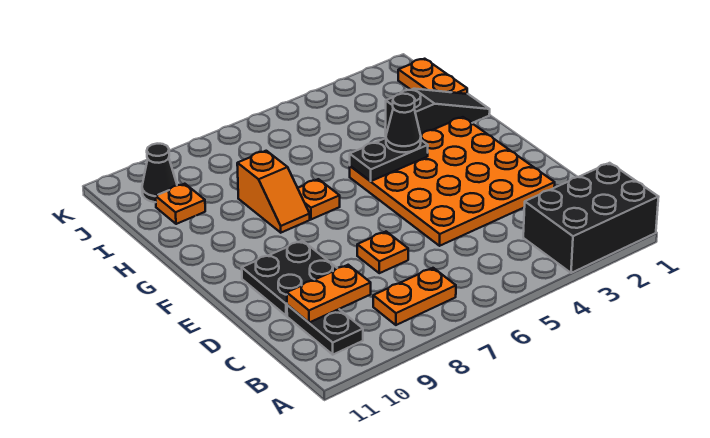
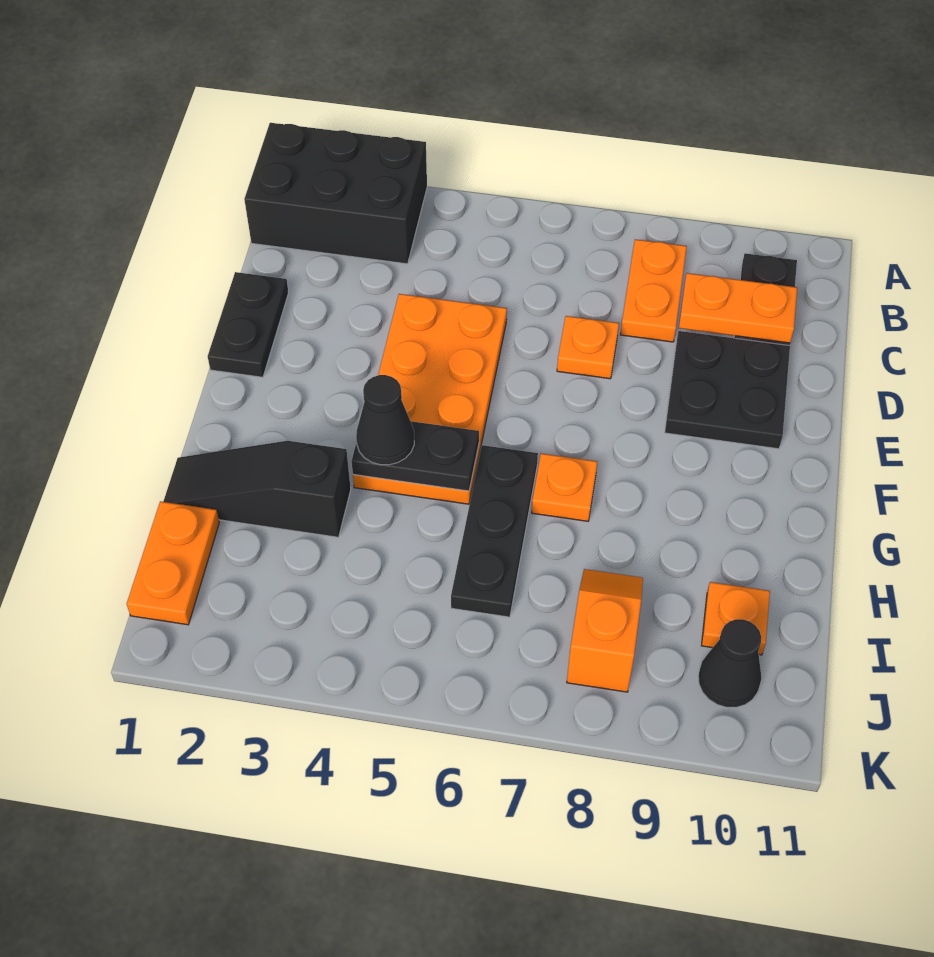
orange plate B7:B8 level 1 -> orange plate B8:C8 level 1
none -> black plate D1:E1 level 1
orange plate D2:G5 level 1 -> orange plate D4:G5 level 1
none -> black plate G6:I6 level 1
orange slope G8:H8 level 1 top H -> orange slope I8:J8 level 1 top J

